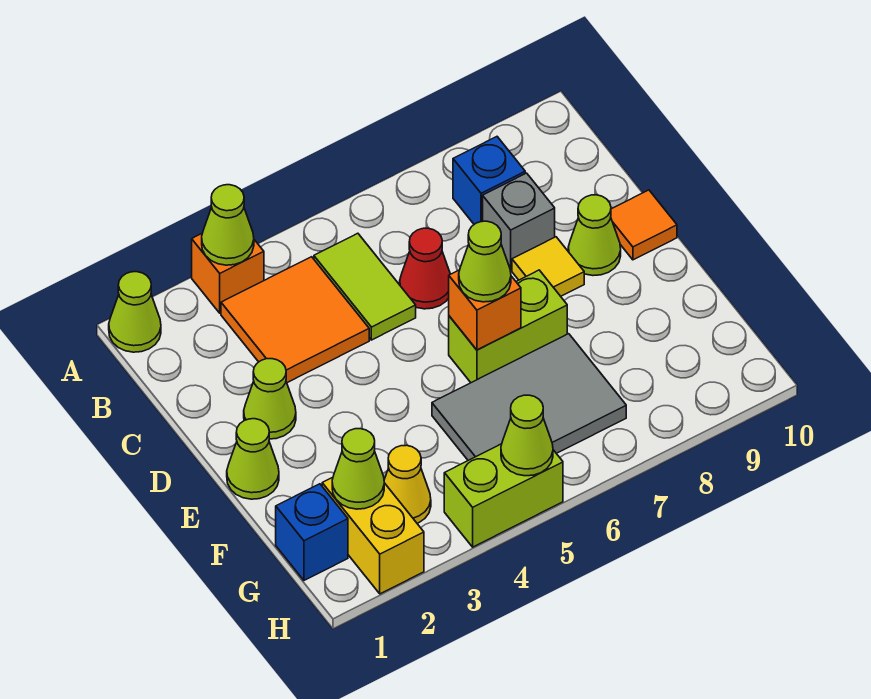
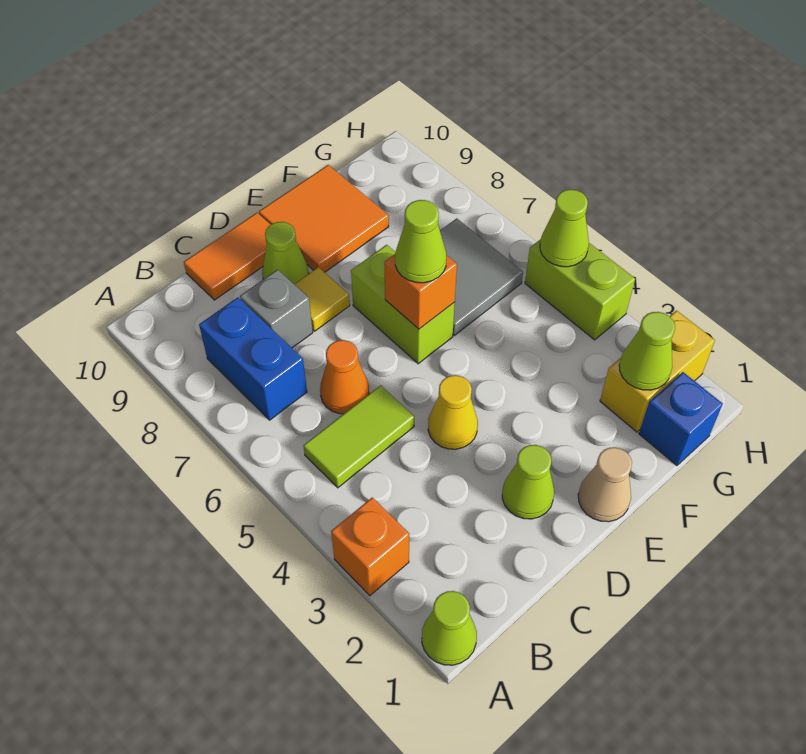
lime cone A3 level 2 -> none
orange tile B3:C4 level 1 -> orange tile E9:F10 level 1
blue brick B8 level 1 -> blue brick B7:B8 level 1
red cone C6 level 1 -> orange cone C6 level 1
orange tile D10 level 1 -> orange tile C10:D10 level 1
lime cone E1 level 1 -> tan cone E1 level 1
grey tile F5:G7 level 1 -> grey tile F6:G7 level 1
yellow cone G3 level 1 -> yellow cone D4 level 1

